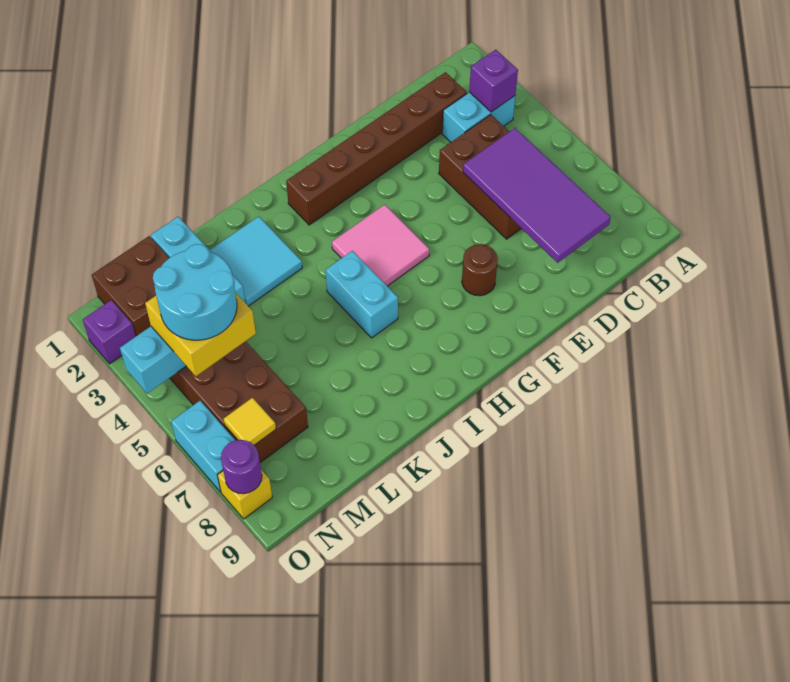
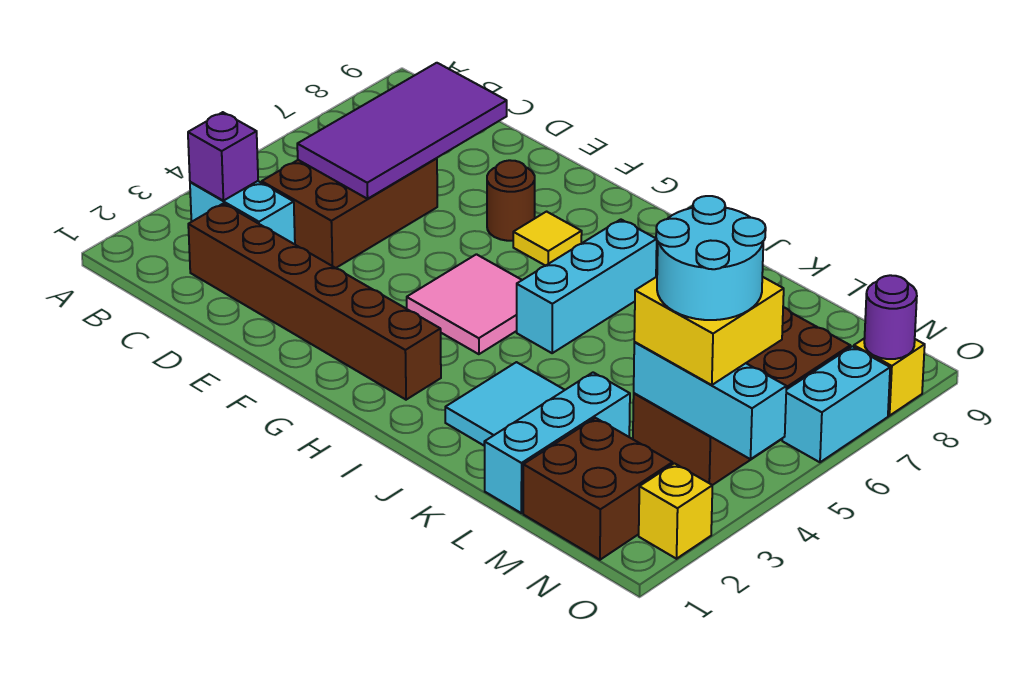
cyan brick I5:I6 level 1 -> cyan brick I5:I7 level 1
yellow tile N7 level 2 -> yellow tile G7 level 1
purple brick O2 level 1 -> yellow brick O2 level 1

